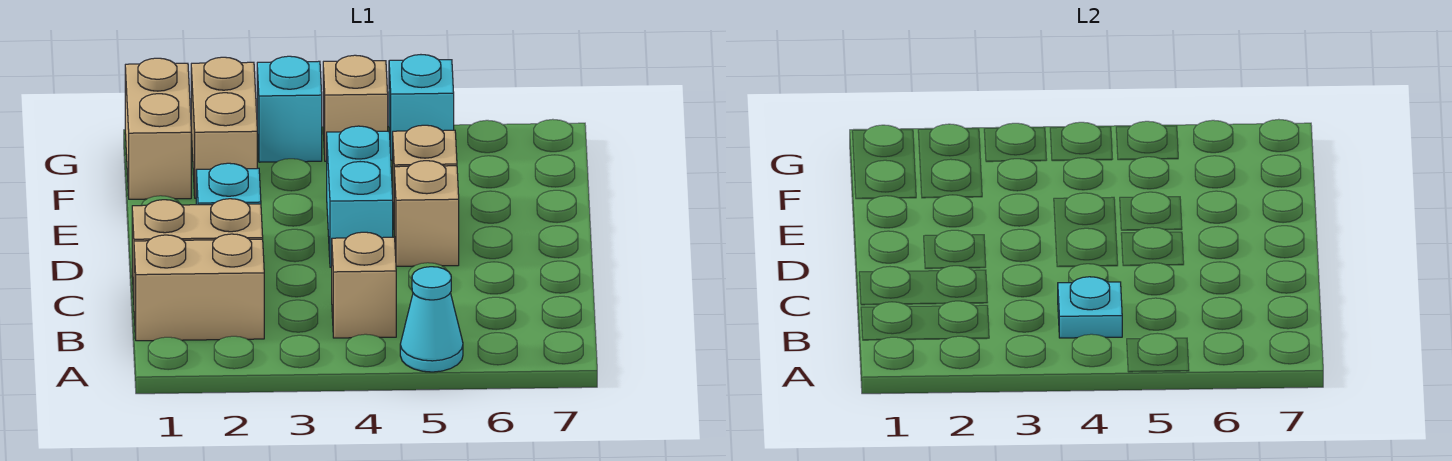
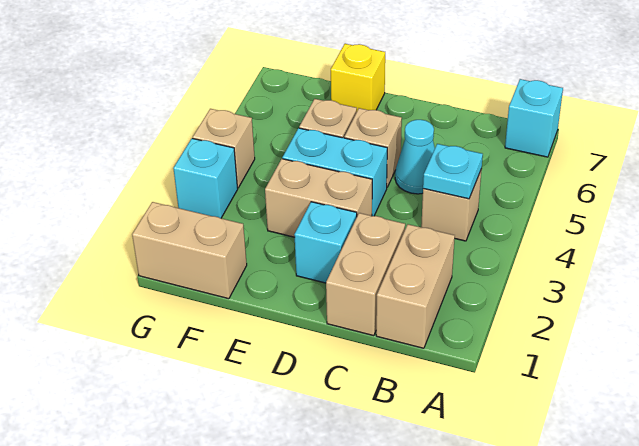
cyan cone A5 level 1 -> cyan cone C5 level 1
none -> yellow brick E7 level 1
tan brick F2:G2 level 1 -> tan brick D3:E3 level 1
cyan brick G5 level 1 -> cyan brick A7 level 1

